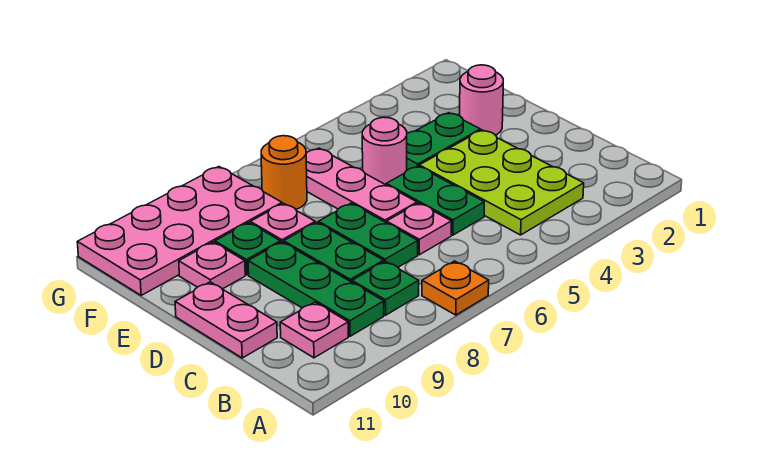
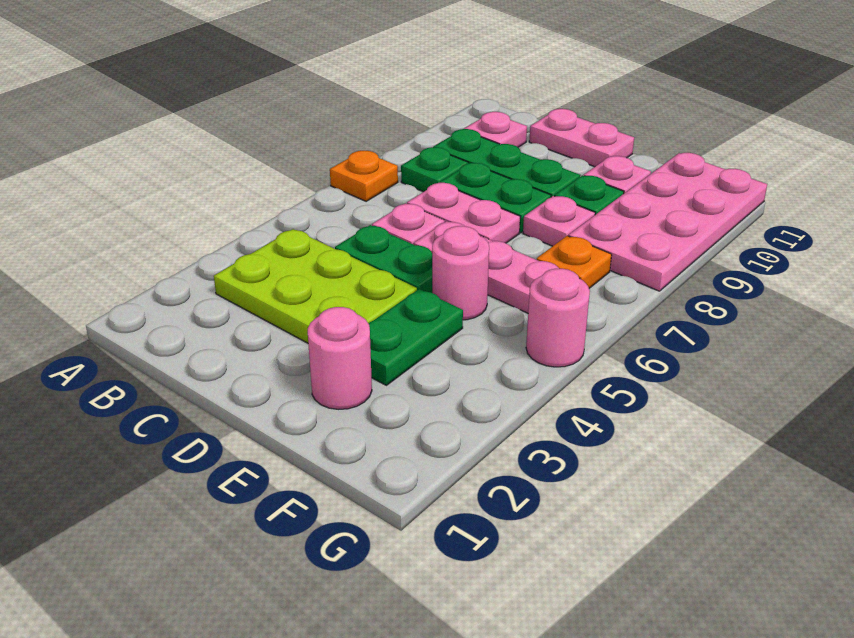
green plate C7:D7 level 1 -> pink plate C7:D7 level 1
orange round brick F7 level 1 -> orange plate F7 level 1
none -> pink round brick G5 level 1

